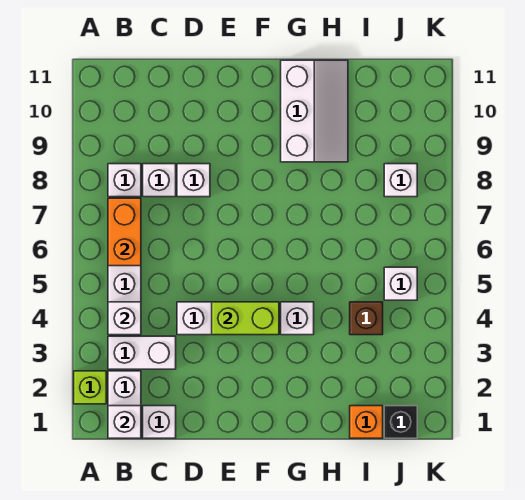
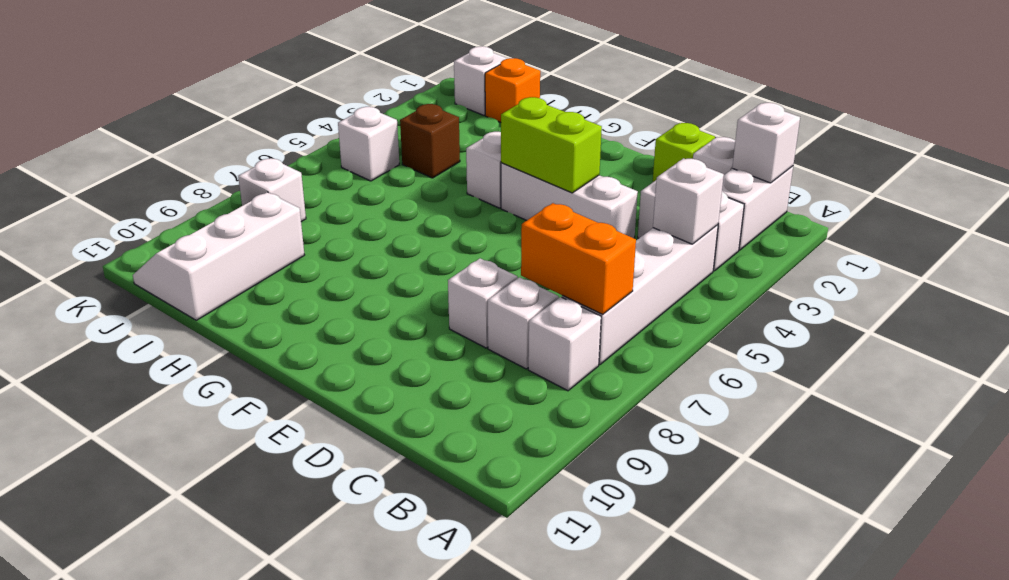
lime brick A2 level 1 -> lime brick D1 level 1
orange brick B6:B7 level 2 -> orange brick B7:C7 level 2
white slope G9:H11 level 1 top G -> white slope I9:J11 level 1 top I
black brick J1 level 1 -> white brick J1 level 1

